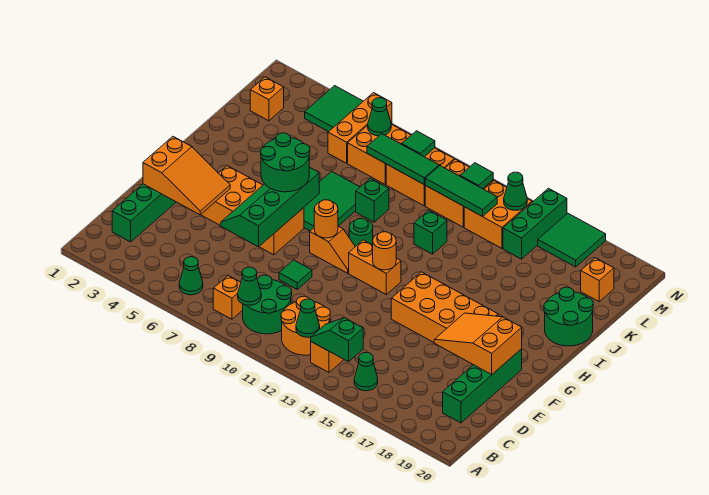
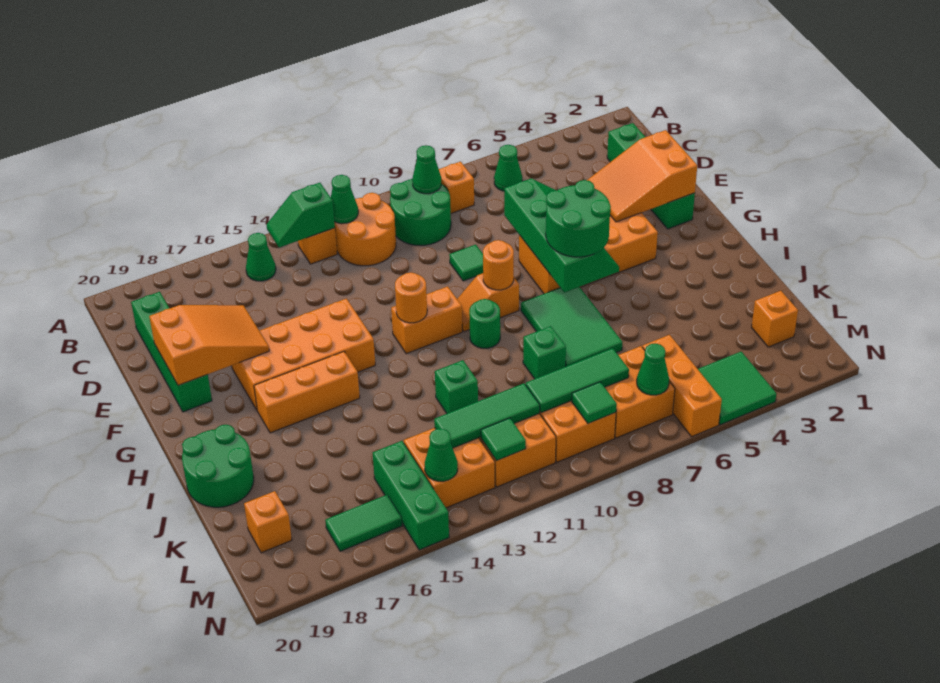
green slope B13:B14 level 2 top 14 -> green slope B13:B14 level 2 top 13
none -> orange brick H15:H17 level 1
green tile M16:N17 level 1 -> green tile M16:M17 level 1

